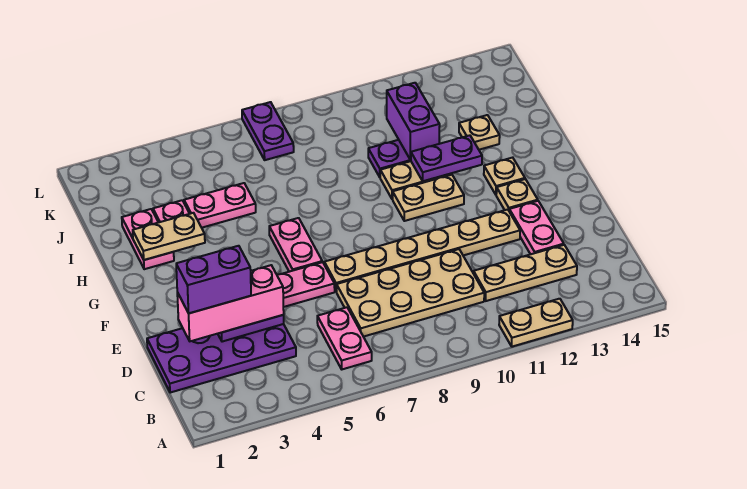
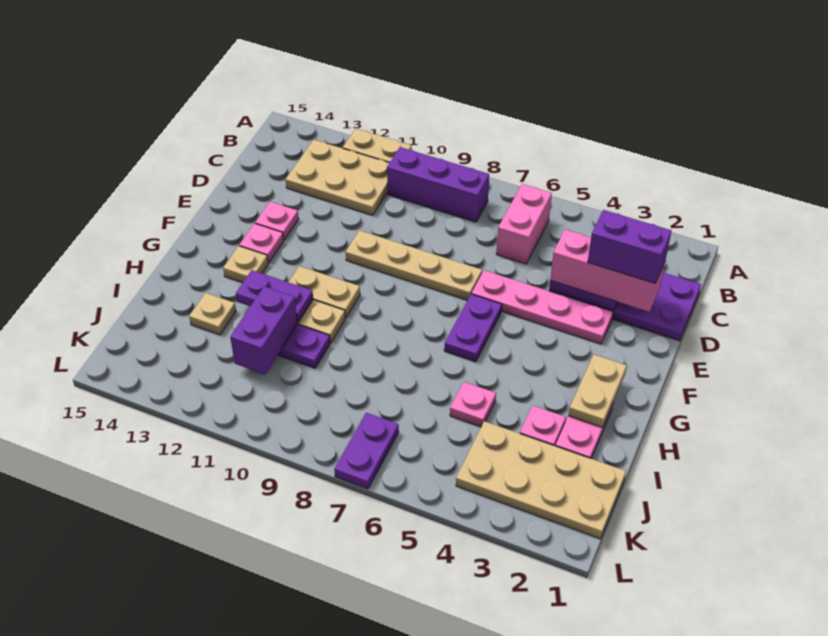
pink plate B6:C6 level 1 -> pink brick B6:C6 level 1
none -> purple brick B8:B10 level 1
tan plate C7:D10 level 1 -> tan plate J1:K4 level 1
tan plate C11:C13 level 1 -> tan plate B11:C13 level 1
pink plate D13:E13 level 1 -> pink plate E13 level 1
tan plate E7:E12 level 1 -> tan plate E7:E10 level 1
pink plate F6:G6 level 1 -> purple plate F6:G6 level 1
tan plate F13 level 1 -> pink plate F13 level 1
tan plate H2:H3 level 2 -> tan plate G2:H2 level 2
pink plate I4:I5 level 1 -> pink plate I5 level 1

